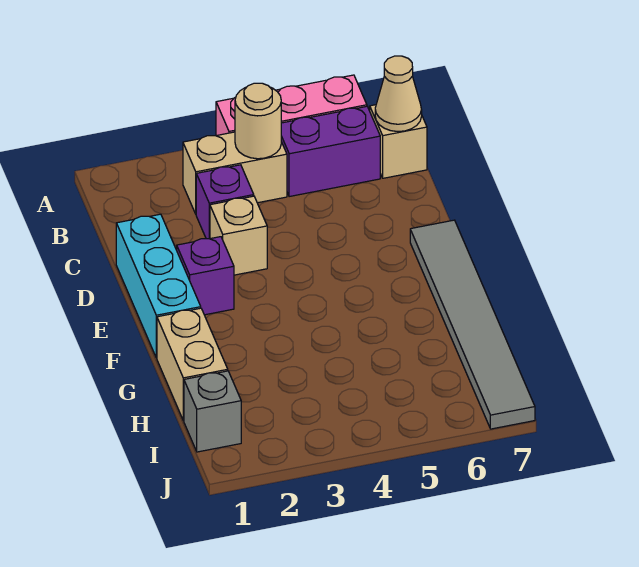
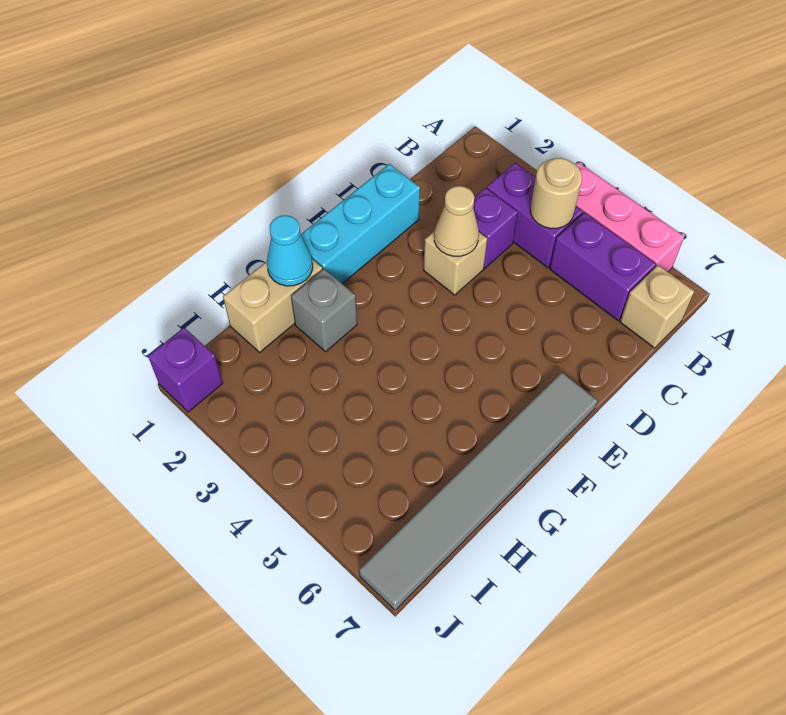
tan brick B3:B4 level 1 -> purple brick B3:B4 level 1
tan cone B7 level 2 -> tan cone D3 level 2
purple brick E2 level 1 -> purple brick J1 level 1
none -> cyan cone G1 level 2
grey brick I1 level 1 -> grey brick G2 level 1

